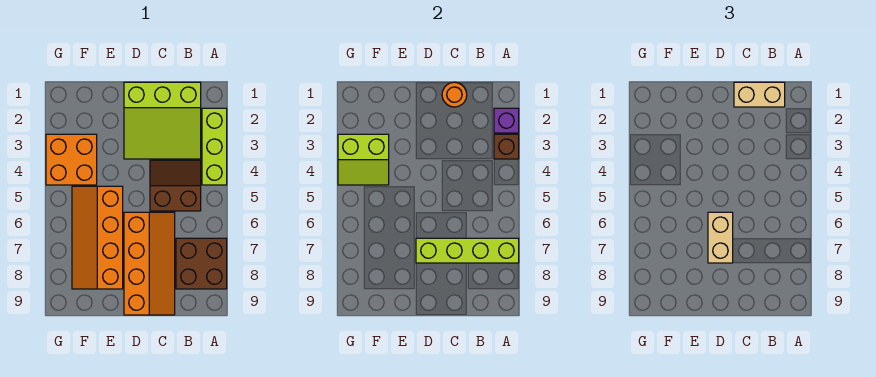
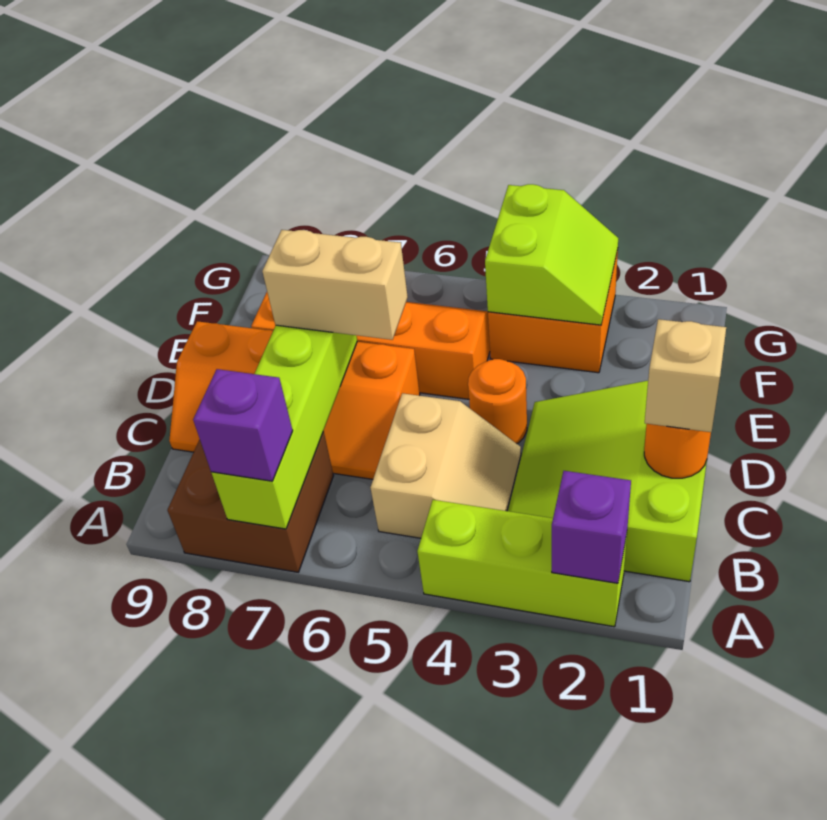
brown brick A3 level 2 -> none
none -> purple brick A7 level 3
tan brick B1:C1 level 3 -> tan brick C1 level 3
brown slope B4:C5 level 1 top 5 -> tan slope B4:C5 level 1 top 5
none -> orange round brick D4 level 1
lime slope F3:G4 level 2 top 3 -> lime slope F3:G4 level 2 top 4

